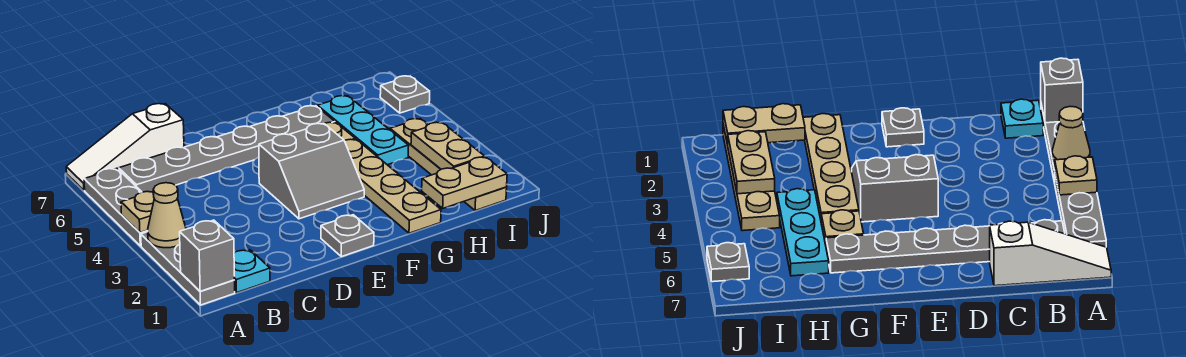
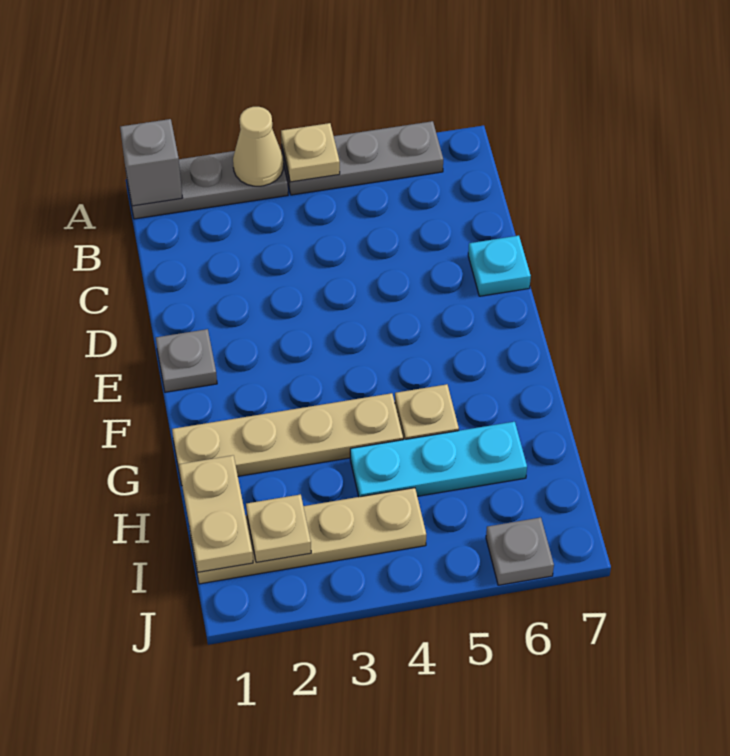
white slope A7:C7 level 1 top C -> none
cyan plate B1 level 1 -> cyan plate D7 level 1
grey plate B6:G6 level 1 -> none
grey slope E3:F4 level 1 top 4 -> none
tan plate I2:I3 level 2 -> tan plate I2 level 2

